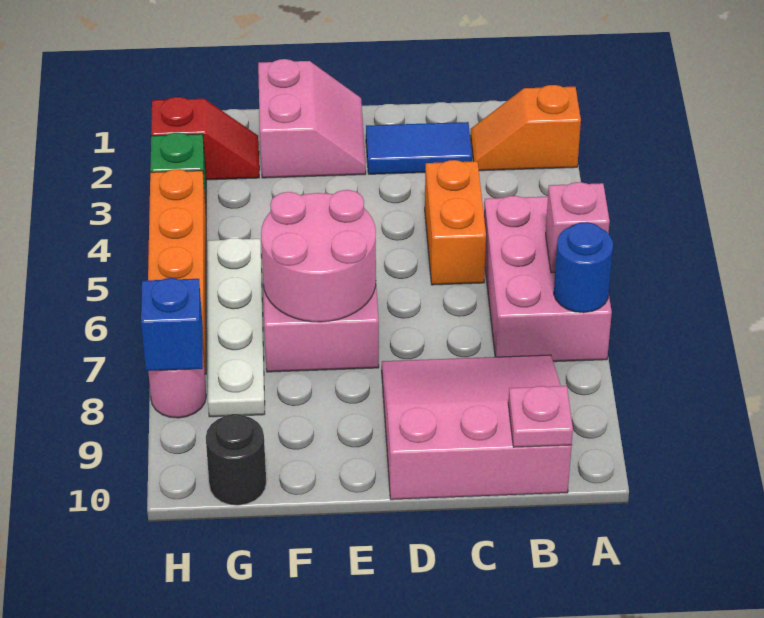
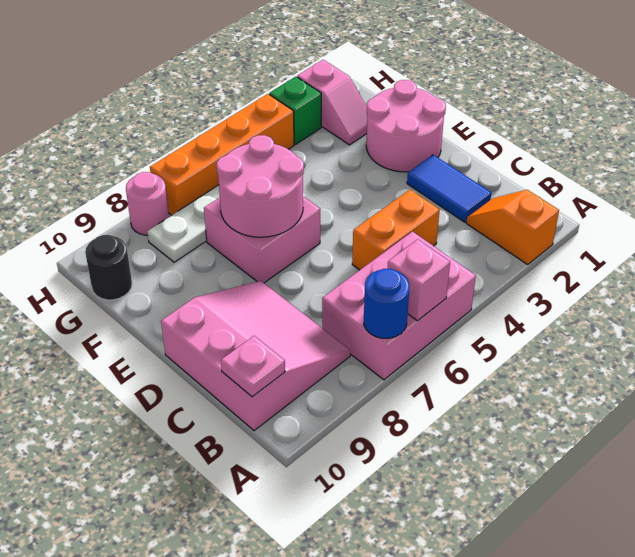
pink slope E1:F2 level 1 top F -> pink round brick E1:F2 level 1
red slope G2:H2 level 1 top H -> pink slope G2:H2 level 1 top H
blue brick H8 level 2 -> none

